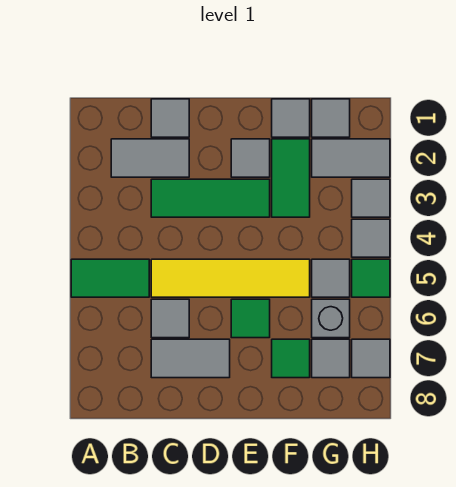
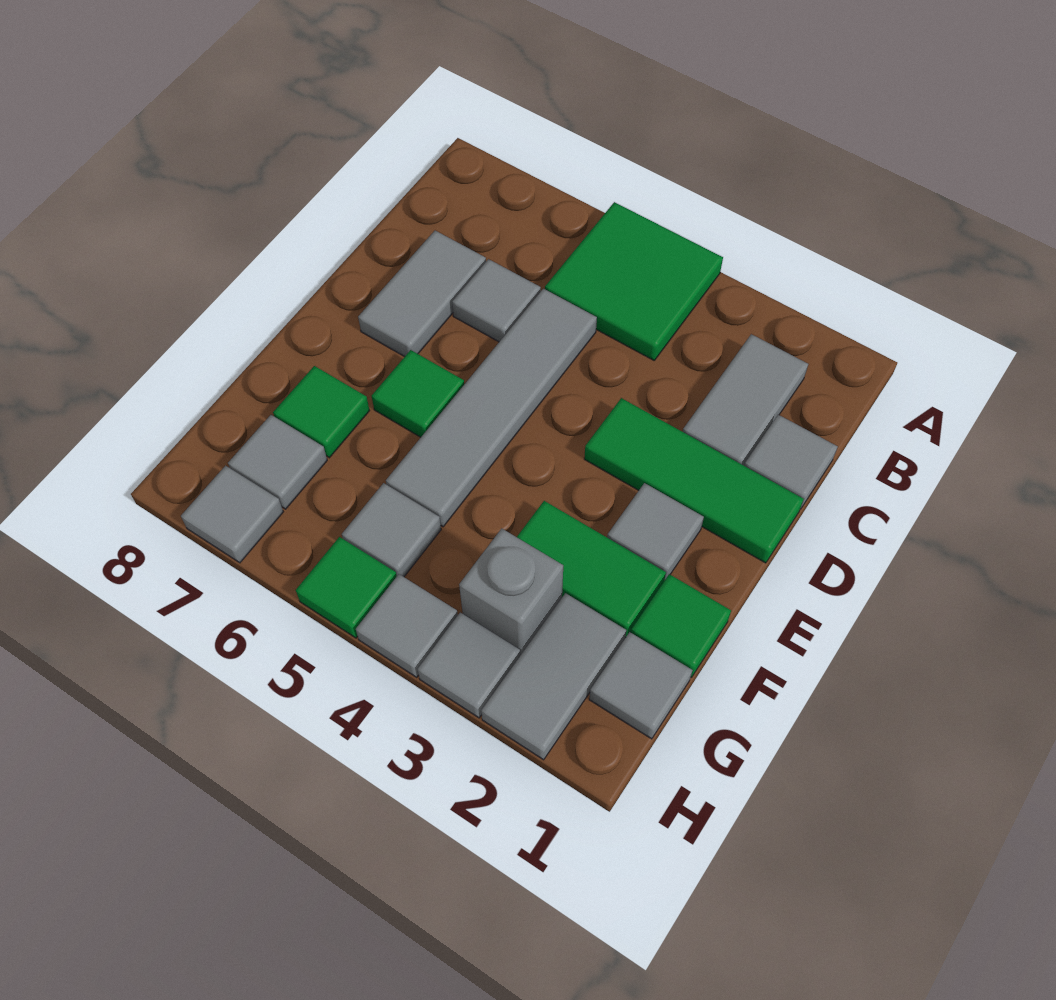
green tile A5:B5 level 1 -> green tile A4:B5 level 1
green tile C3:E3 level 1 -> green tile D1:D3 level 1
yellow tile C5:F5 level 1 -> grey tile C5:F5 level 1
grey tile F1 level 1 -> green tile F1 level 1
grey brick G6 level 1 -> grey brick G3 level 1

